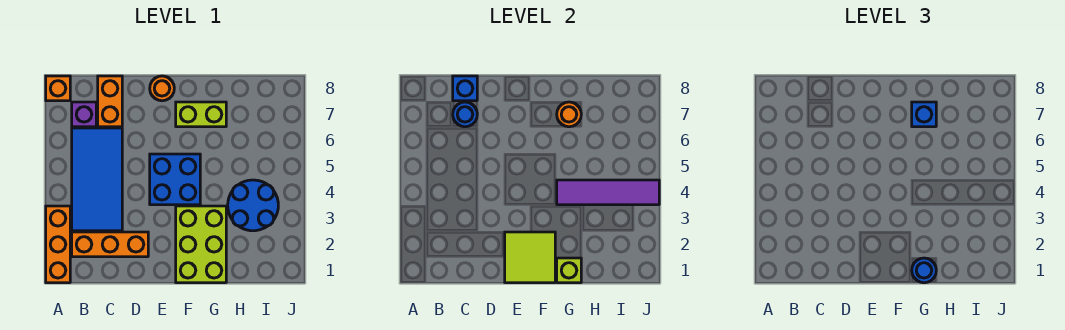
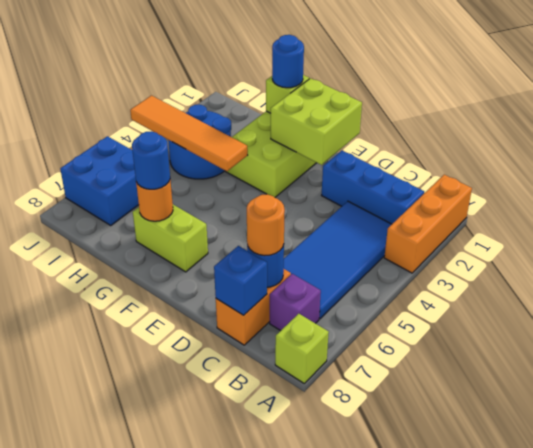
orange brick A8 level 1 -> lime brick A8 level 1
orange brick B2:D2 level 1 -> blue brick B2:D2 level 1
lime tile E1:F2 level 2 -> lime brick E1:F2 level 2
blue brick E4:F5 level 1 -> blue brick I6:J7 level 1
orange round brick E8 level 1 -> orange round brick C7 level 3
purple tile G4:J4 level 2 -> orange tile G4:J4 level 2
blue brick G7 level 3 -> blue round brick G7 level 3

